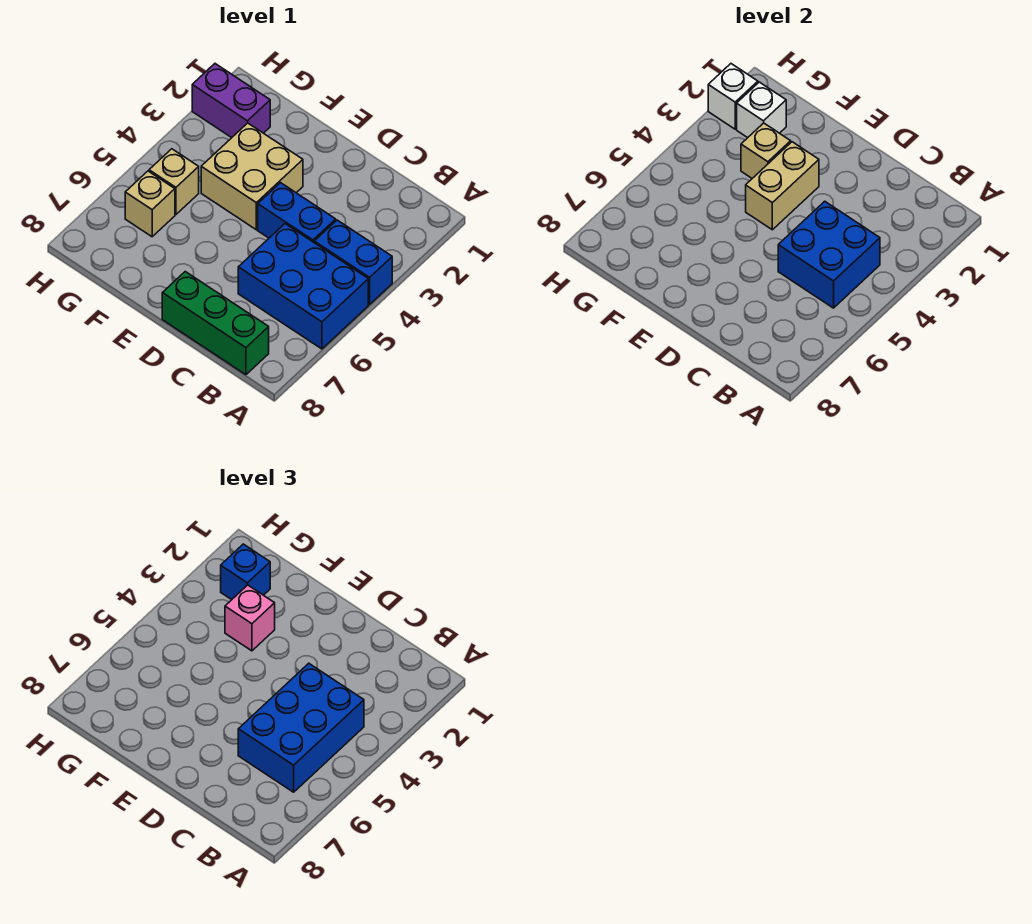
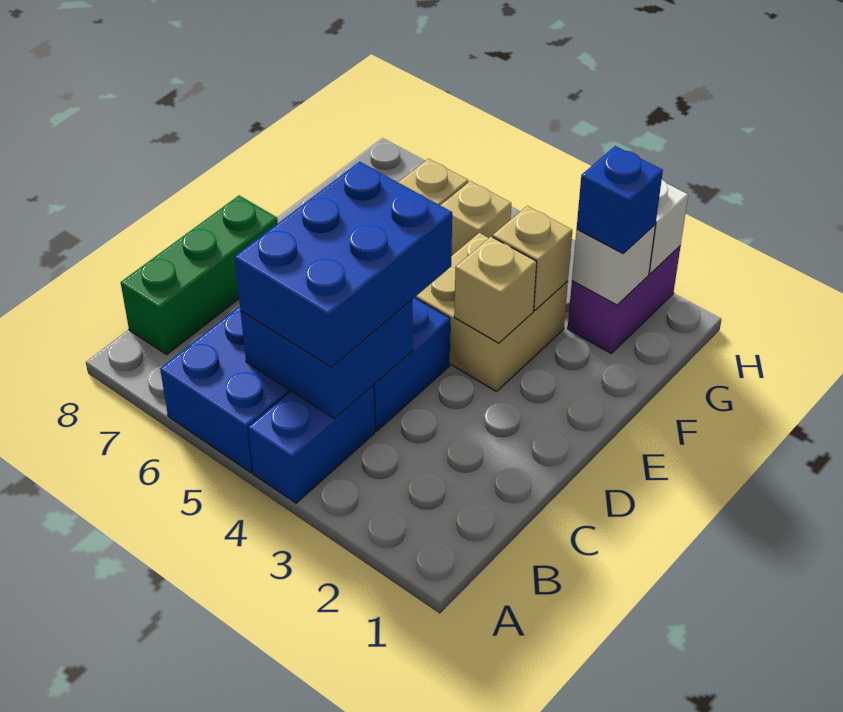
blue brick B4:C6 level 3 -> blue brick B4:D5 level 3
tan brick E3:E4 level 2 -> tan brick E3 level 2
pink brick F3 level 3 -> none

